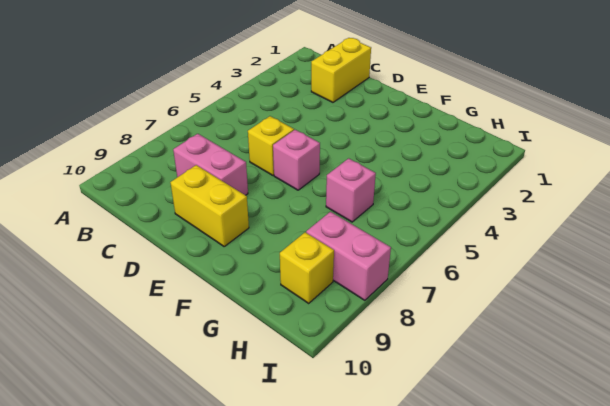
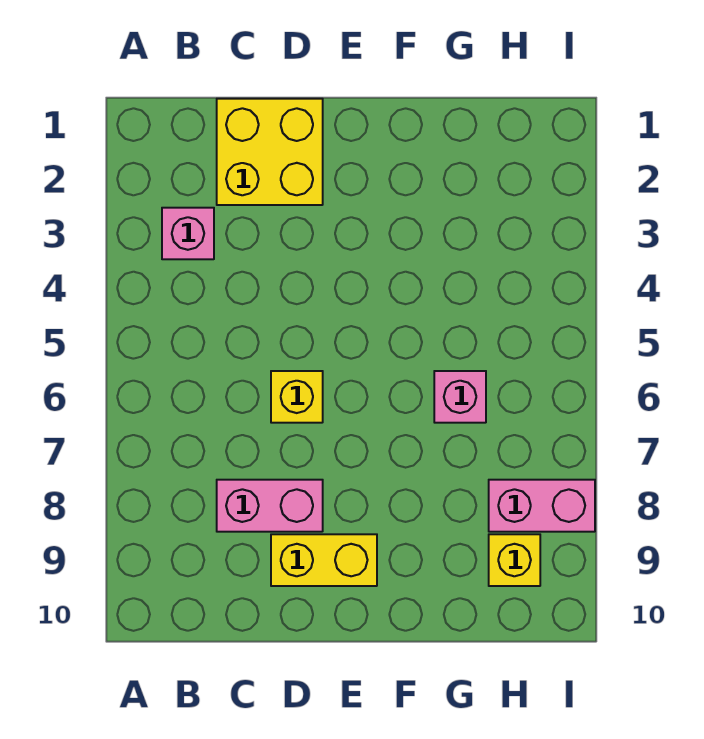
yellow brick C1:C2 level 1 -> yellow brick C1:D2 level 1
pink brick E6 level 1 -> pink brick B3 level 1

